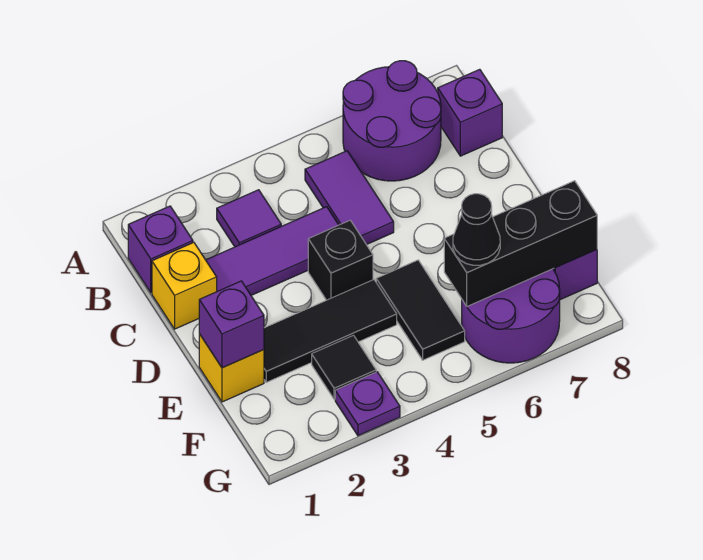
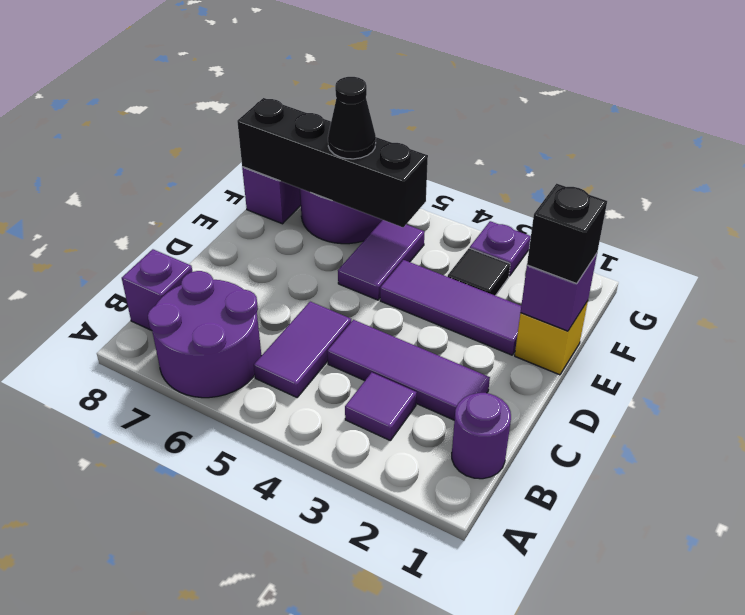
purple brick B1 level 1 -> purple round brick B1 level 1
yellow brick C1 level 1 -> none
black brick D4 level 1 -> black brick E1 level 3
black tile E2:E4 level 1 -> purple tile E2:E4 level 1
black tile E5:F5 level 1 -> purple tile E5:F5 level 1
black brick F6:F8 level 2 -> black brick F5:F8 level 2

